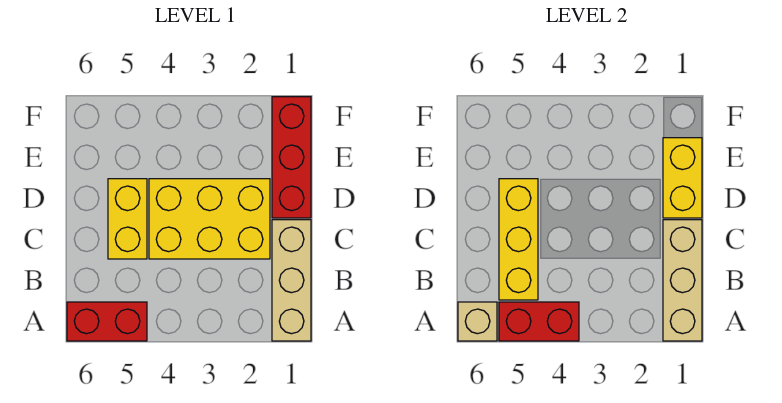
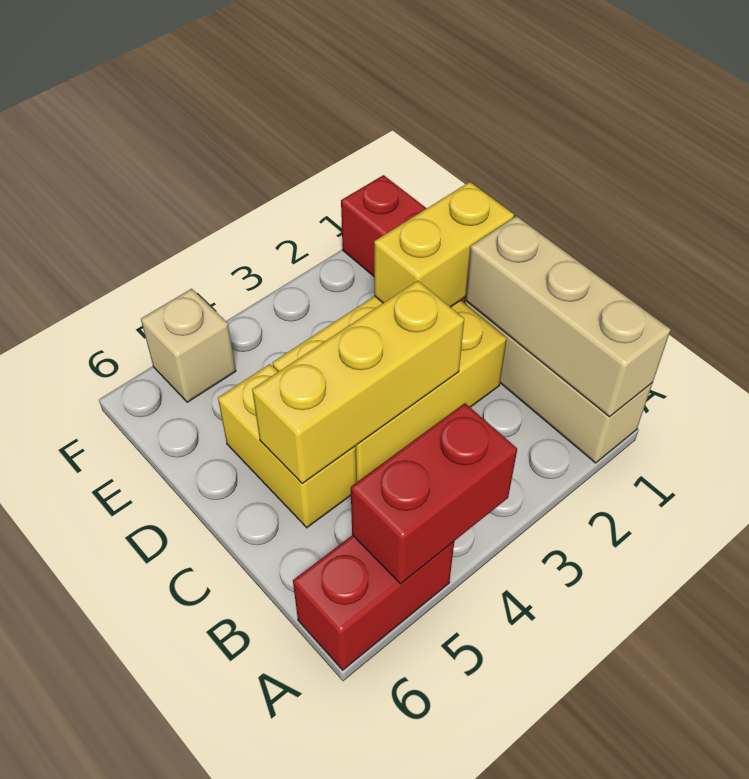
tan brick A6 level 2 -> tan brick F5 level 1
yellow brick B5:D5 level 2 -> yellow brick C3:C5 level 2
yellow brick D1:E1 level 2 -> yellow brick D1:D2 level 2

